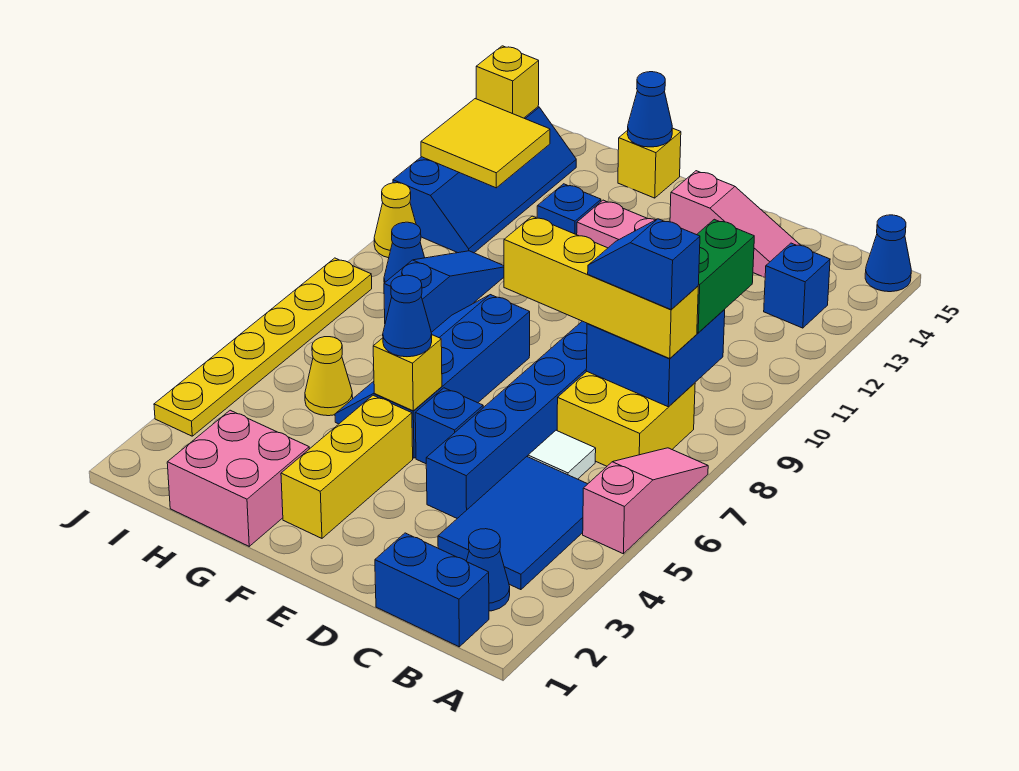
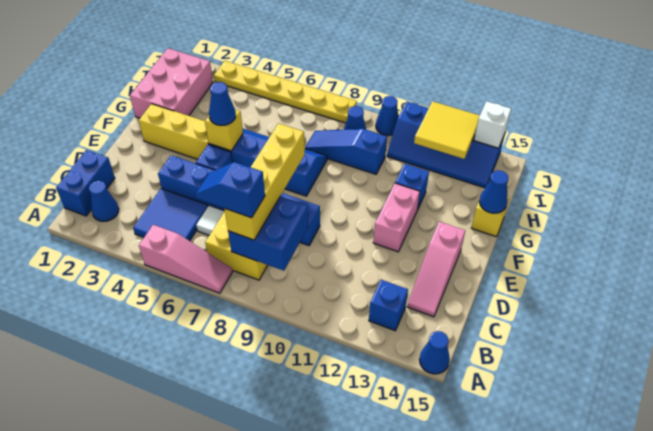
blue tile B3:C5 level 1 -> blue tile B4:C5 level 1
blue slope B8:C8 level 4 top B -> blue slope B7:B8 level 4 top 8
green brick B9:B10 level 3 -> none
pink brick G1:H2 level 1 -> pink brick G1:I2 level 1
yellow cone H5 level 1 -> none
blue slope H8:H10 level 1 top 8 -> blue slope H8:H10 level 1 top 10
yellow cone J10 level 1 -> blue cone J10 level 1
yellow brick J14 level 2 -> white brick J14 level 2

